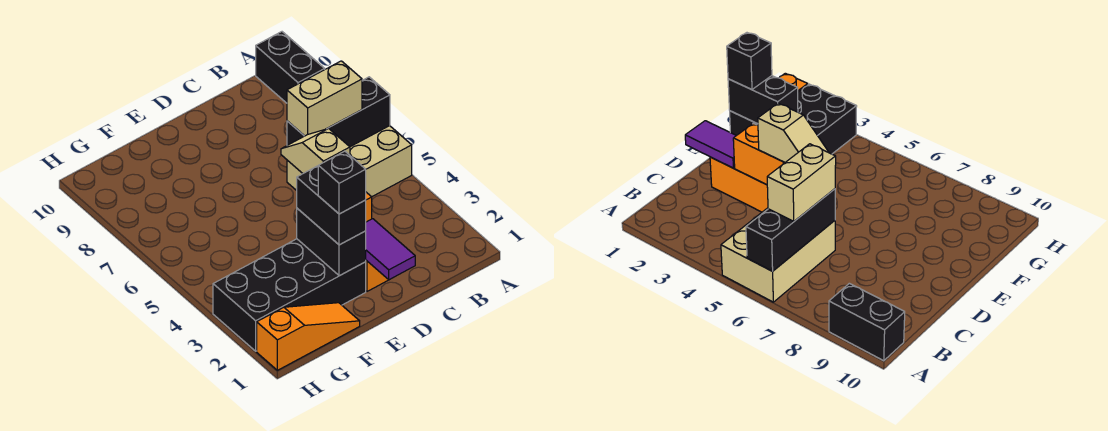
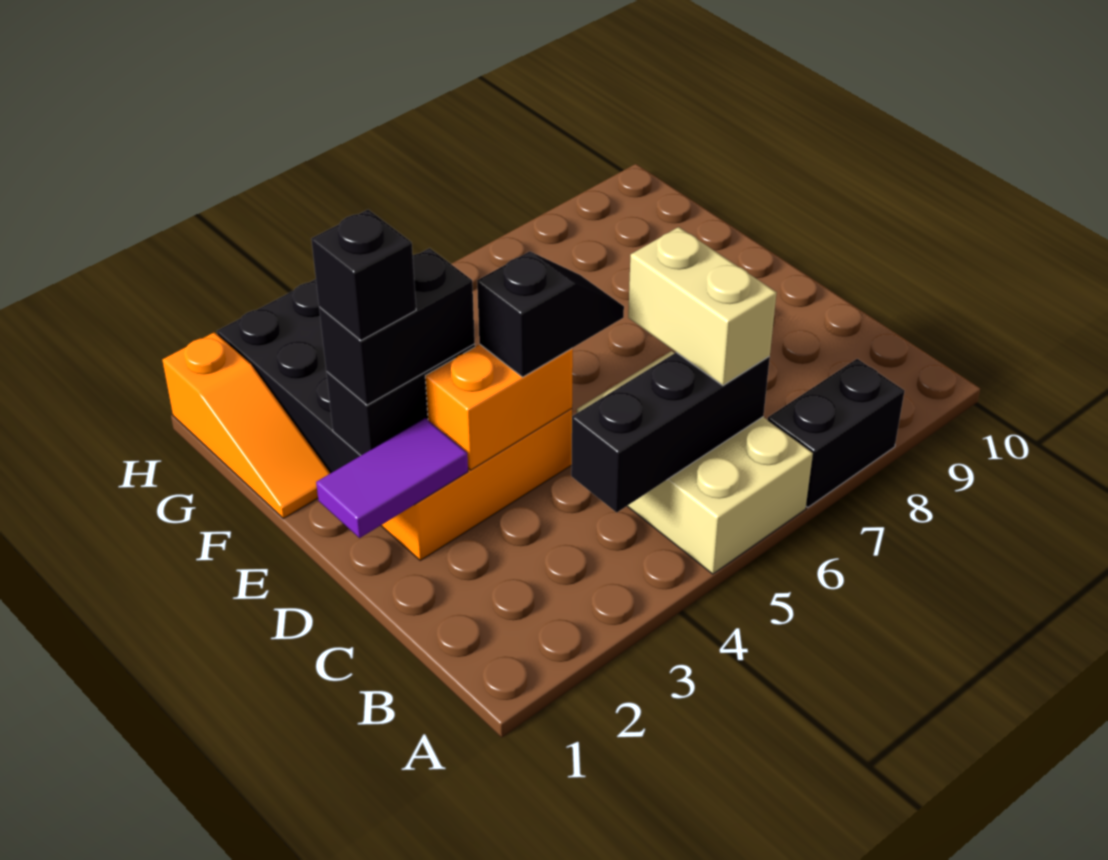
black brick A6:C6 level 2 -> black brick B4:B6 level 2
black brick A9:A10 level 1 -> black brick A7:A8 level 1
tan slope D4:D5 level 3 top 4 -> black slope D4:D5 level 3 top 4

